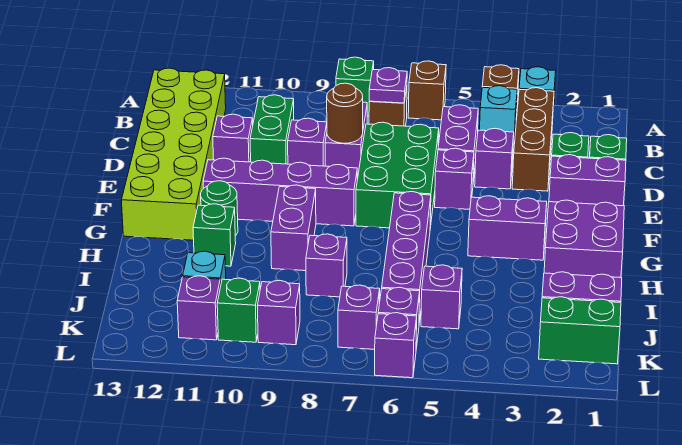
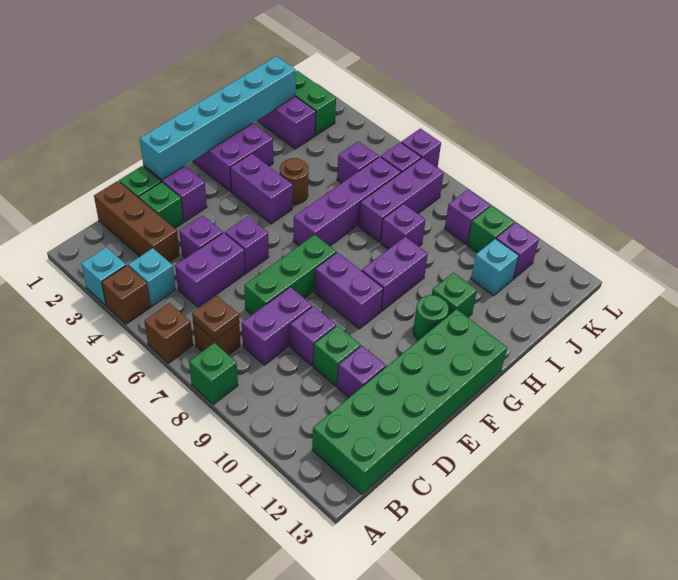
brown brick B3:D3 level 1 -> brown brick C1:C3 level 1
purple plate B7 level 2 -> brown plate B7 level 2
lime brick B12:G13 level 1 -> green brick B12:G13 level 1
green brick C10:D10 level 1 -> green brick D10 level 1
green brick D6:F7 level 1 -> green brick D7:F7 level 1
brown round brick D8 level 2 -> brown round brick H4 level 1
none -> cyan brick E1:J1 level 2
purple brick F8:F11 level 1 -> purple brick F8:F9 level 1
purple brick K7 level 1 -> purple brick I7:K7 level 1

